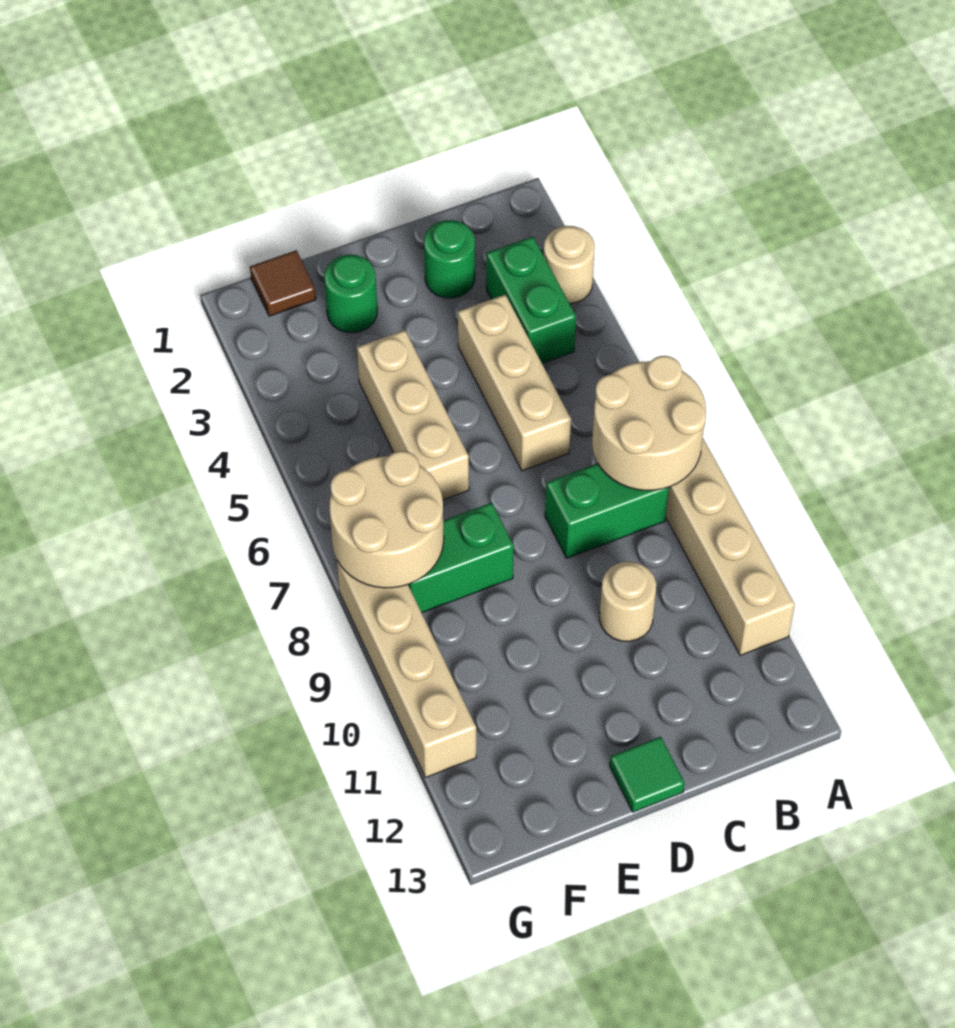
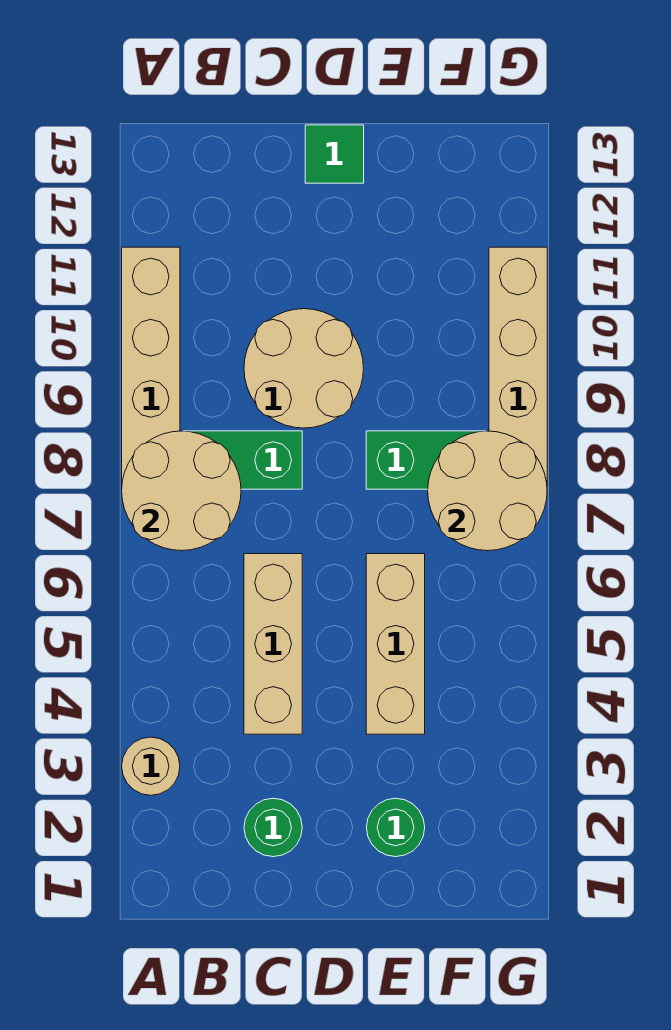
green brick B3:B4 level 1 -> none
tan round brick C10 level 1 -> tan round brick C9:D10 level 1
brown tile F1 level 1 -> none

